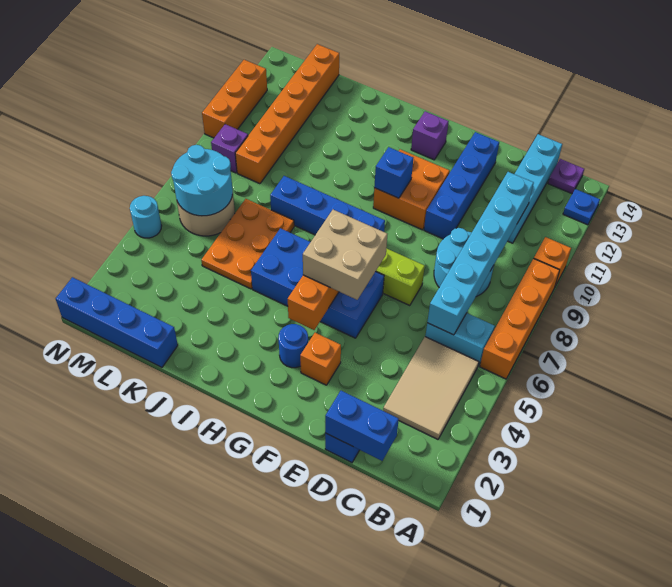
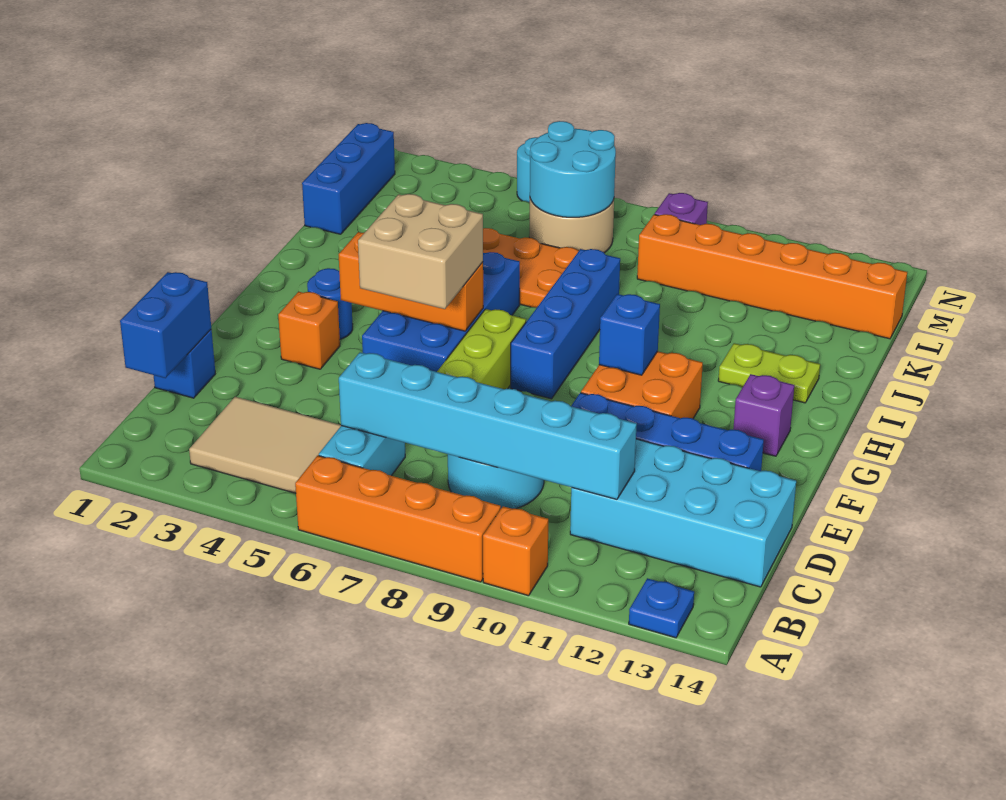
purple plate B14 level 1 -> none
cyan brick C11:C14 level 1 -> cyan brick C11:D14 level 1
none -> lime plate I12:I13 level 1
blue brick K1:N1 level 1 -> blue brick K1:M1 level 1
orange brick N10:N12 level 1 -> none

